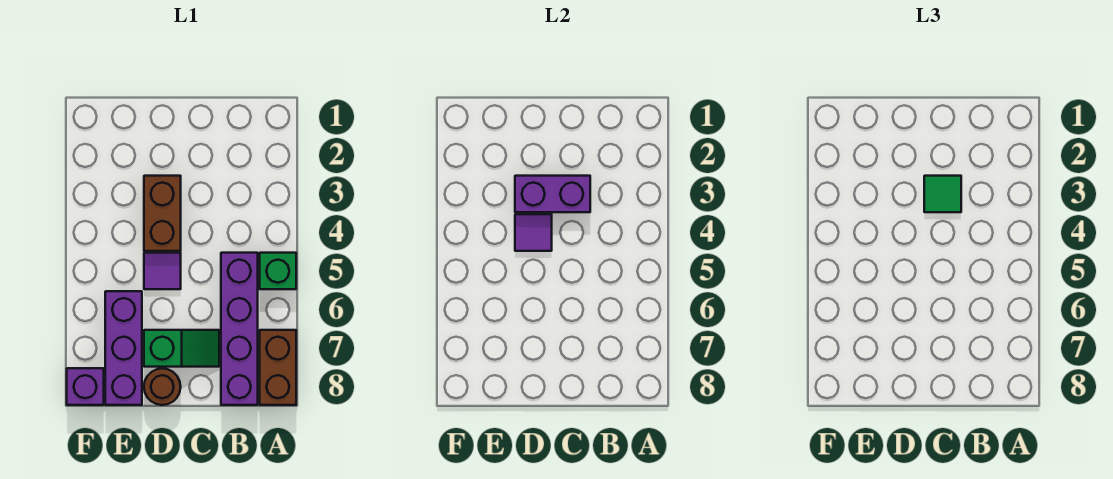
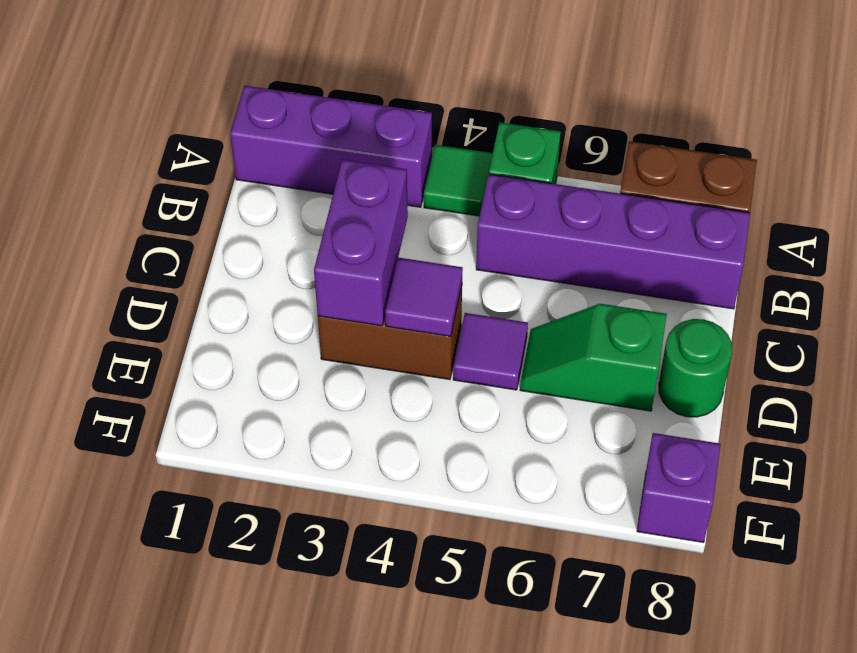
green tile C3 level 3 -> green tile A4 level 1
green slope C7:D7 level 1 top D -> green slope D6:D7 level 1 top 7
brown round brick D8 level 1 -> green round brick D8 level 1
purple brick E6:E8 level 1 -> purple brick A1:A3 level 1

